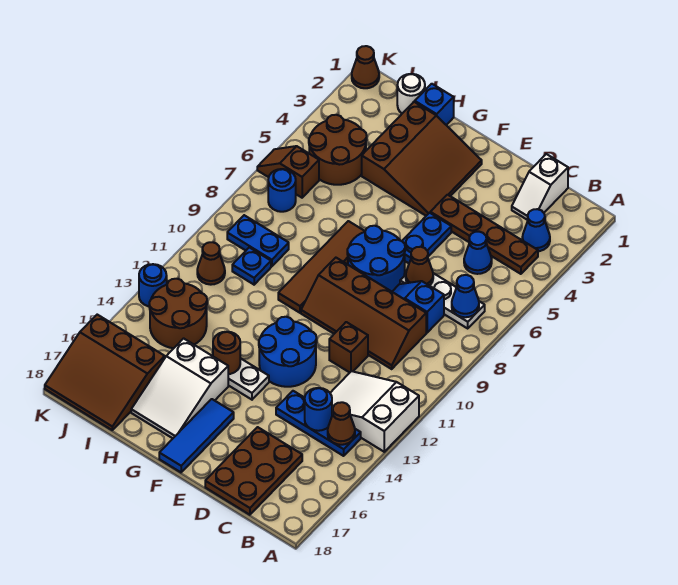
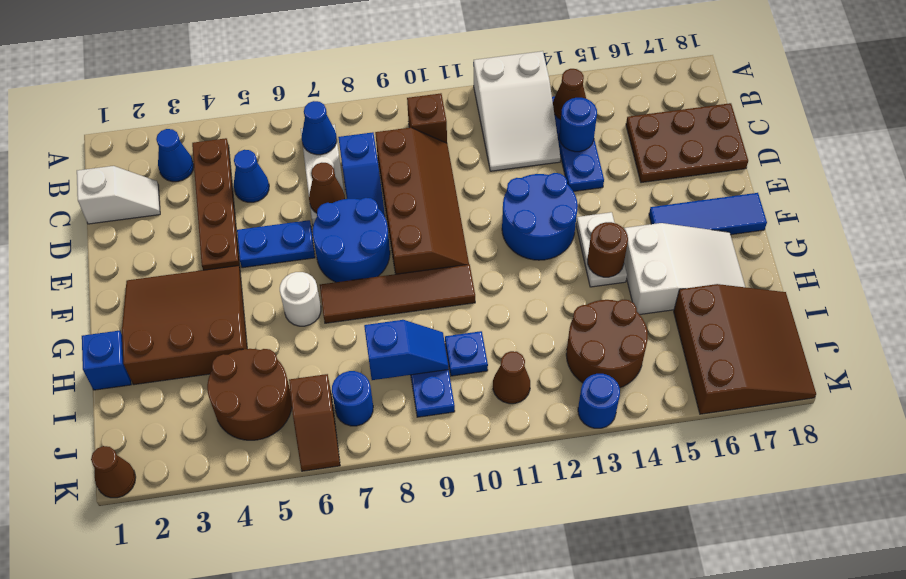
brown brick D11 level 1 -> brown brick B10 level 1
white round brick I1 level 1 -> white round brick G6 level 1
none -> blue slope I8:I9 level 2 top 8

